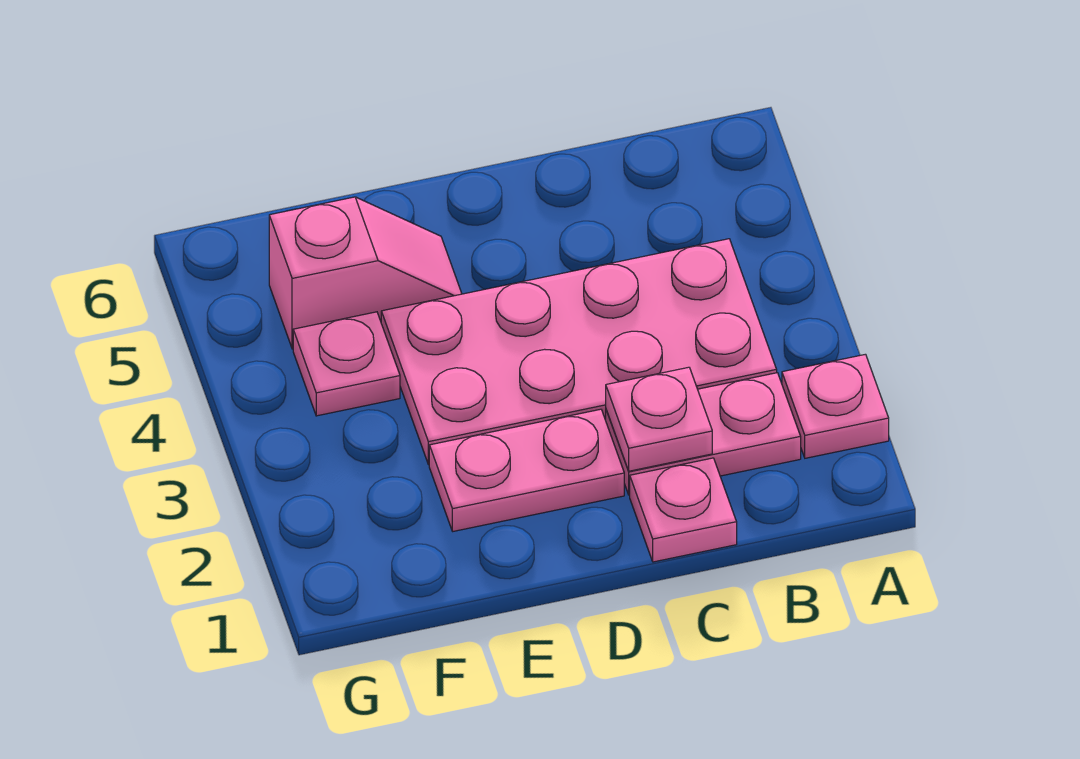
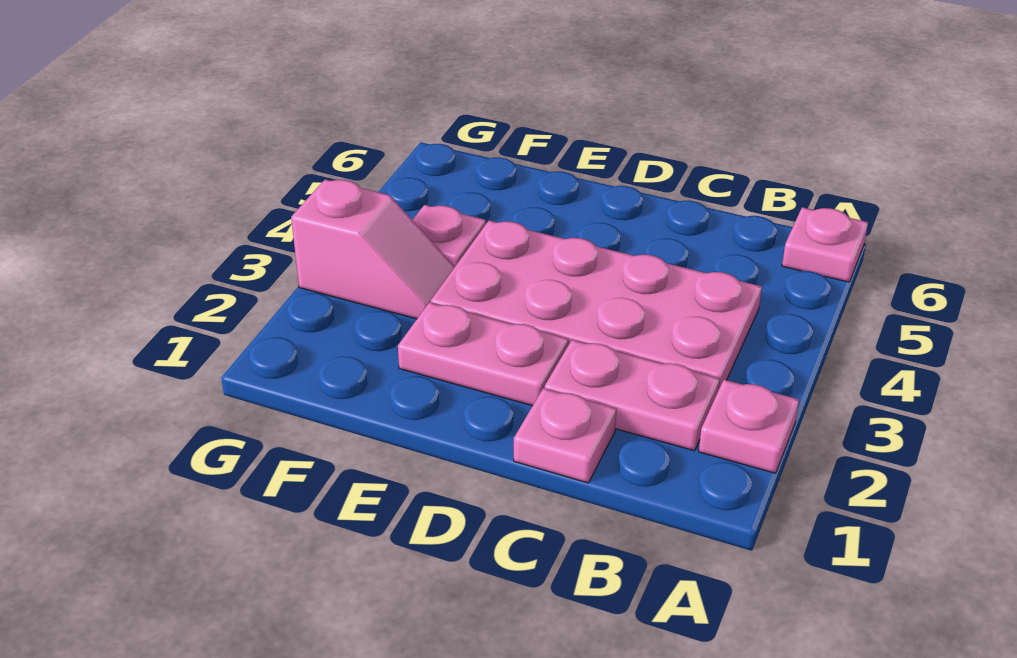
pink plate C2 level 2 -> pink plate A6 level 1
pink slope E5:F5 level 1 top F -> pink slope F3:G3 level 1 top G

